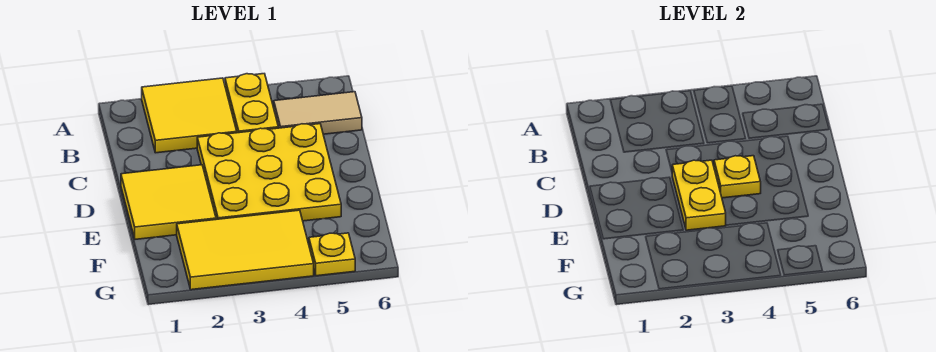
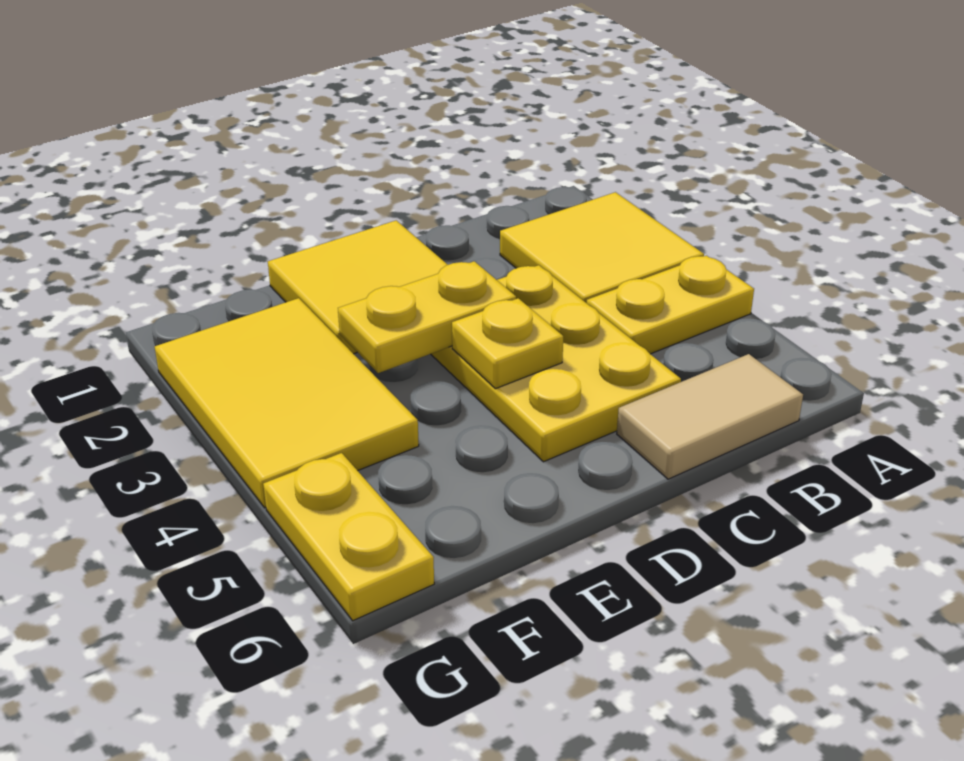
tan tile B5:B6 level 1 -> tan tile B6:C6 level 1
yellow plate C3:E5 level 1 -> yellow plate C3:D5 level 1
yellow plate G5 level 1 -> yellow plate G5:G6 level 1

